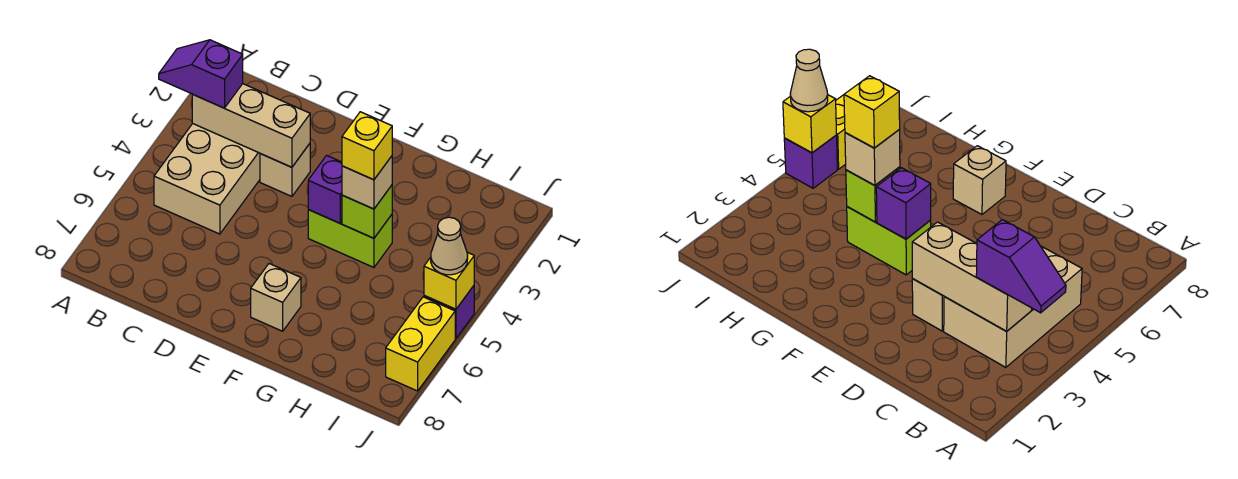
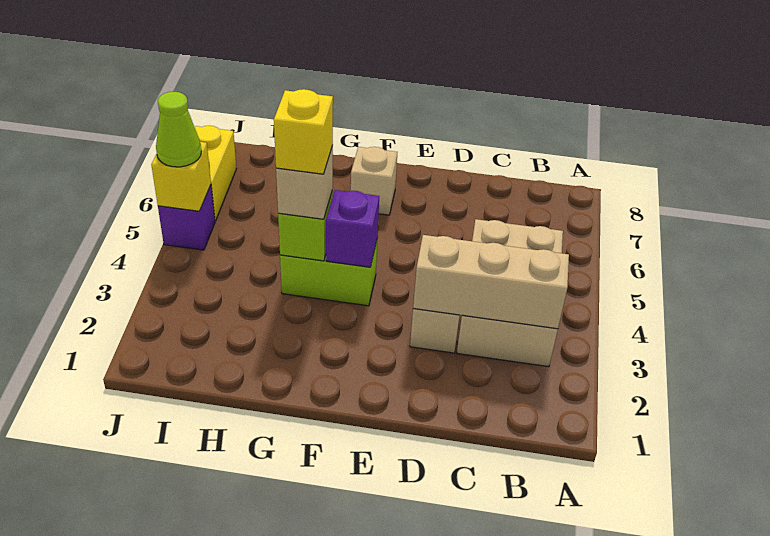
purple slope A3:B3 level 3 top B -> none
tan cone J5 level 3 -> lime cone J5 level 3

